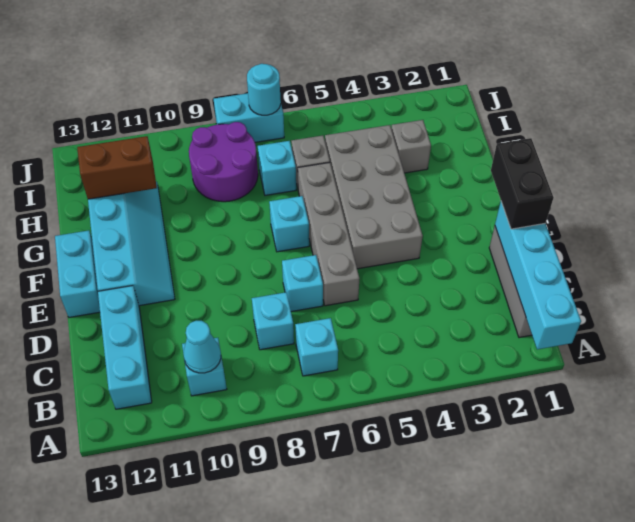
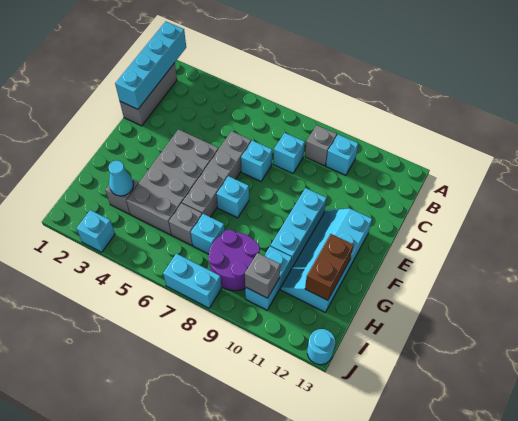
cyan brick B7 level 1 -> cyan brick J3 level 1
none -> grey brick B9 level 1
cyan cone B10 level 2 -> cyan cone H3 level 2
cyan brick B12:D12 level 1 -> cyan brick E10:G10 level 1
black brick D1:E1 level 3 -> none
cyan brick E13:F13 level 1 -> cyan brick H10:I10 level 1
brown brick H11:H12 level 2 -> brown brick G12:H12 level 2
none -> grey brick I10 level 2
cyan round brick J7 level 2 -> cyan round brick J13 level 1

